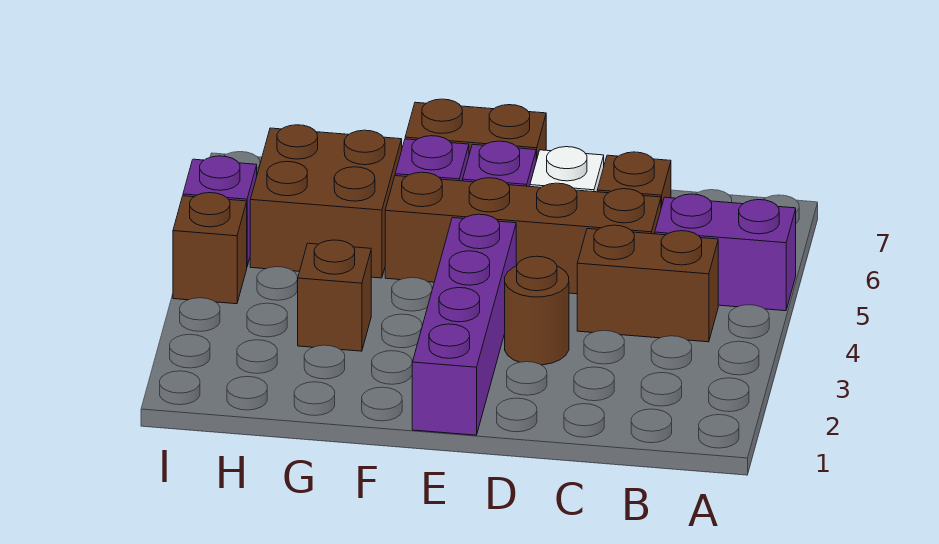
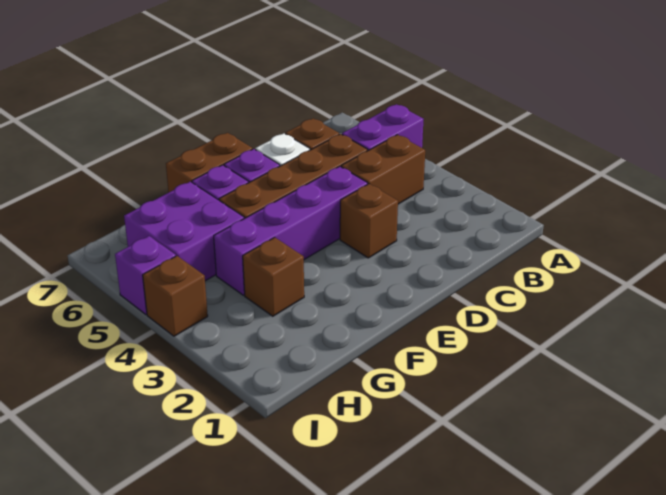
brown round brick D3 level 1 -> brown brick D3 level 1
purple brick E1:E4 level 1 -> purple brick D4:G4 level 1
brown brick G5:H6 level 1 -> purple brick G5:H6 level 1

